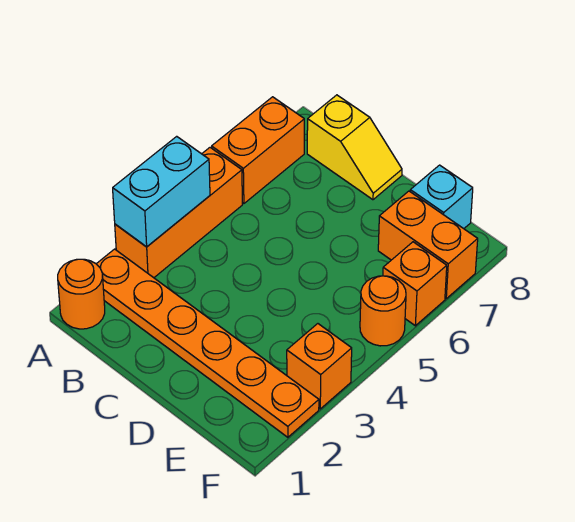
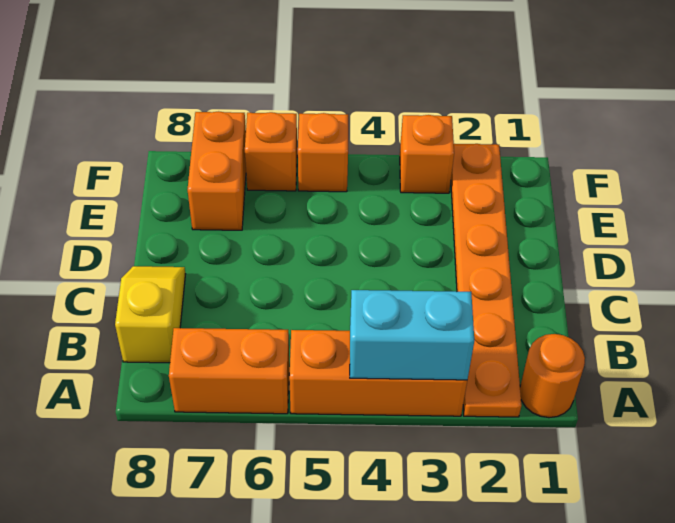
cyan brick E8 level 1 -> none
orange round brick F5 level 1 -> orange brick F5 level 1

